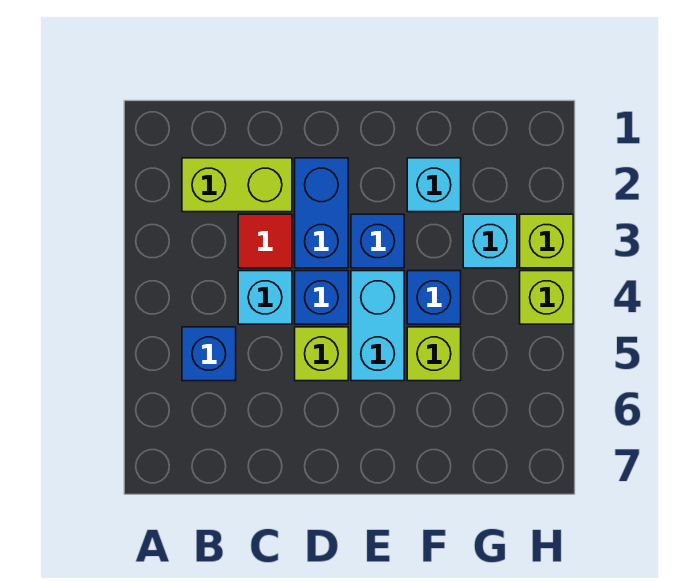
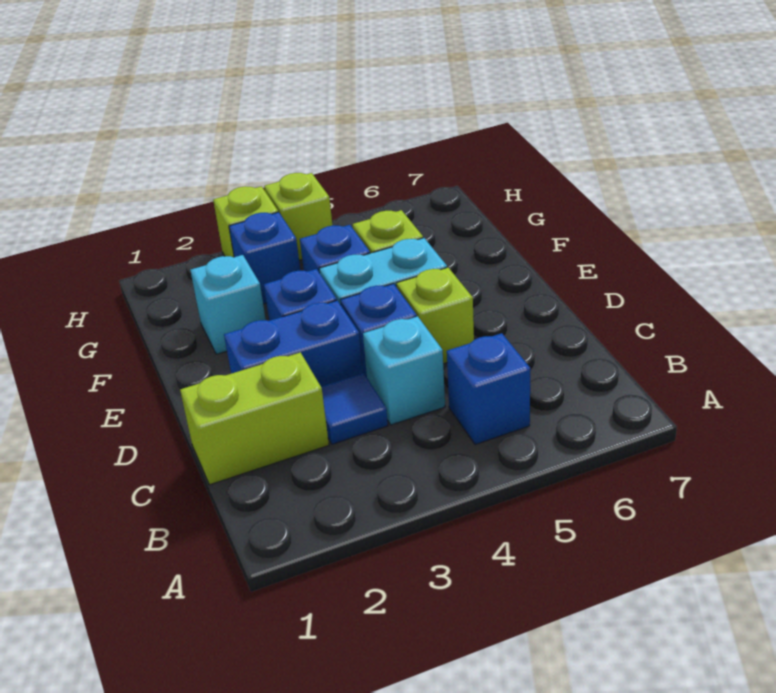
lime brick B2:C2 level 1 -> lime brick C1:C2 level 1
red tile C3 level 1 -> blue tile C3 level 1
cyan brick G3 level 1 -> blue brick G3 level 1

